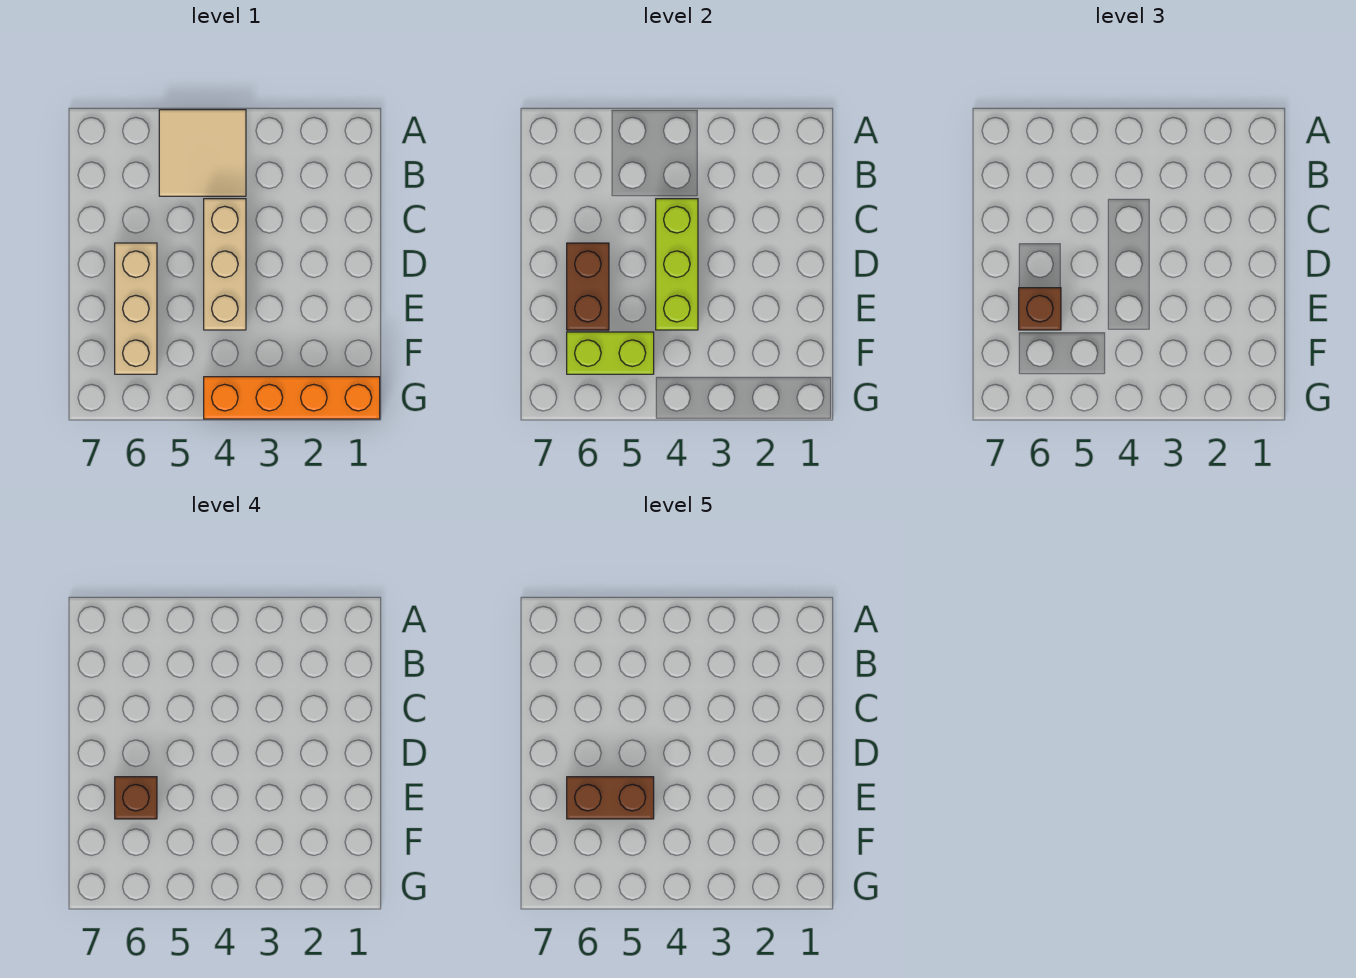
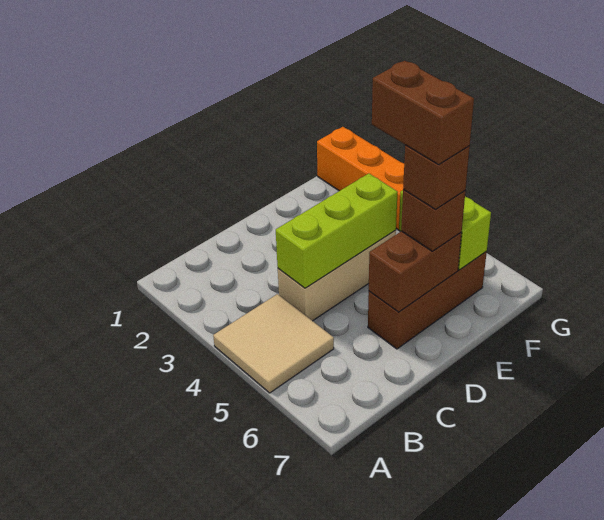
tan brick D6:F6 level 1 -> brown brick D6:F6 level 1

